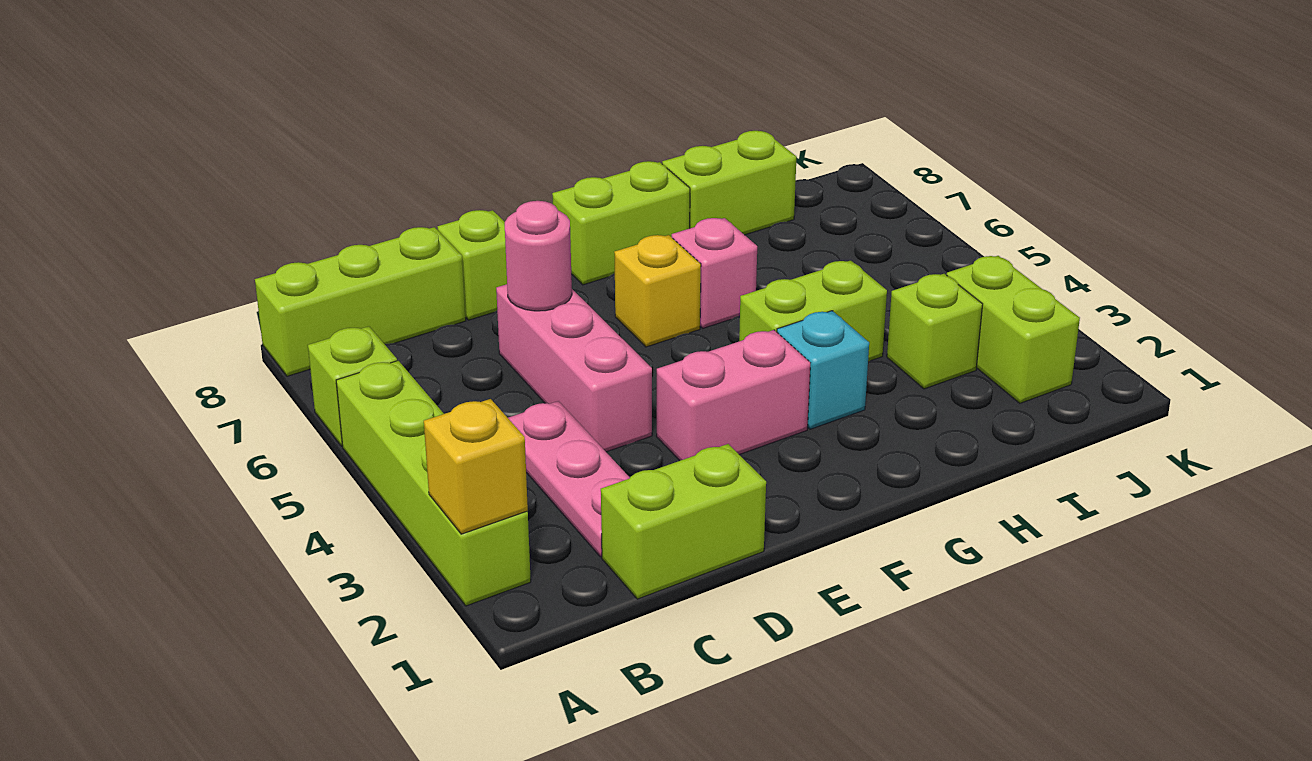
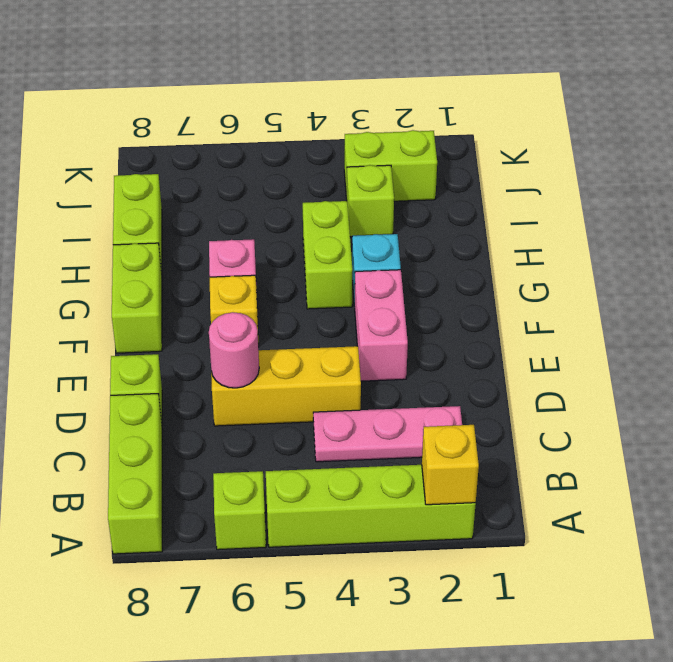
lime brick C1:D1 level 1 -> none
pink brick D4:D6 level 1 -> yellow brick D4:D6 level 1

